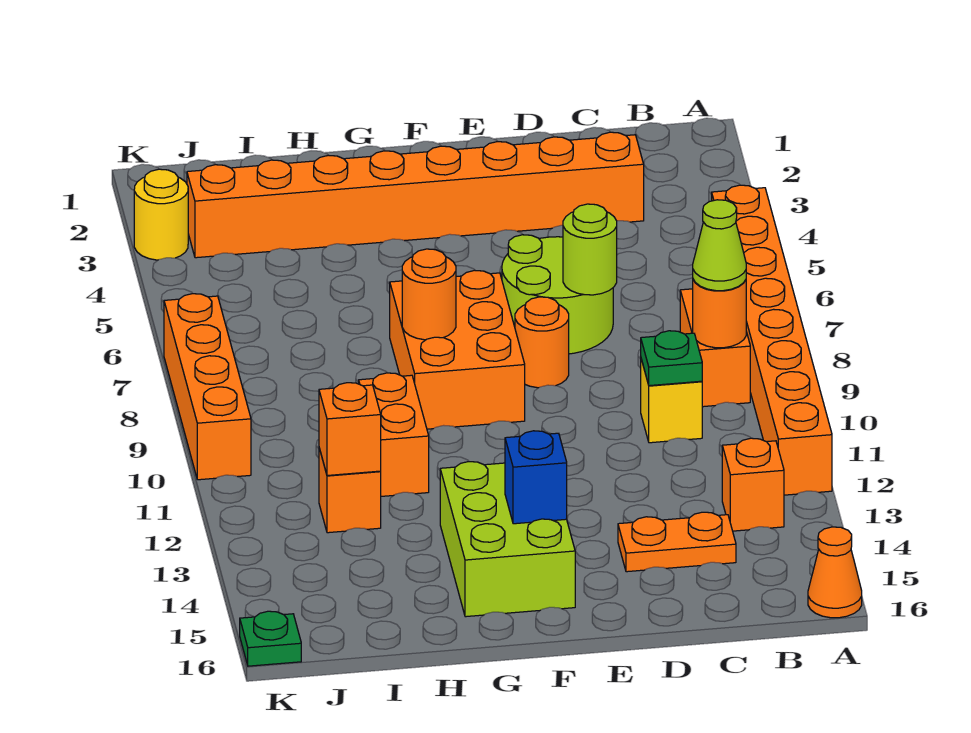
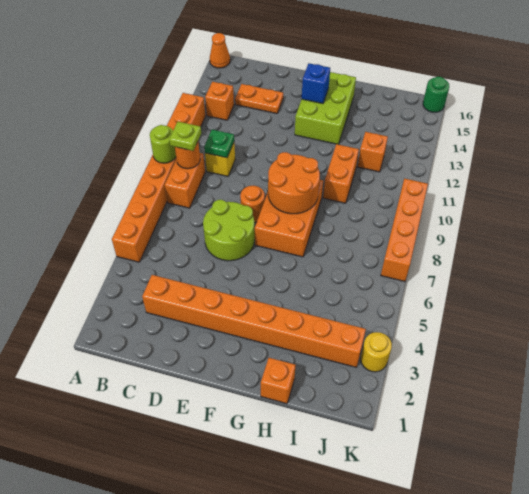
lime cone B9 level 3 -> lime plate B9 level 3
lime round brick D7 level 2 -> lime round brick A9 level 2
orange round brick G8 level 2 -> orange round brick F8:G9 level 2
orange brick I12 level 2 -> orange brick H1 level 1
green plate K16 level 1 -> green round brick K16 level 1

